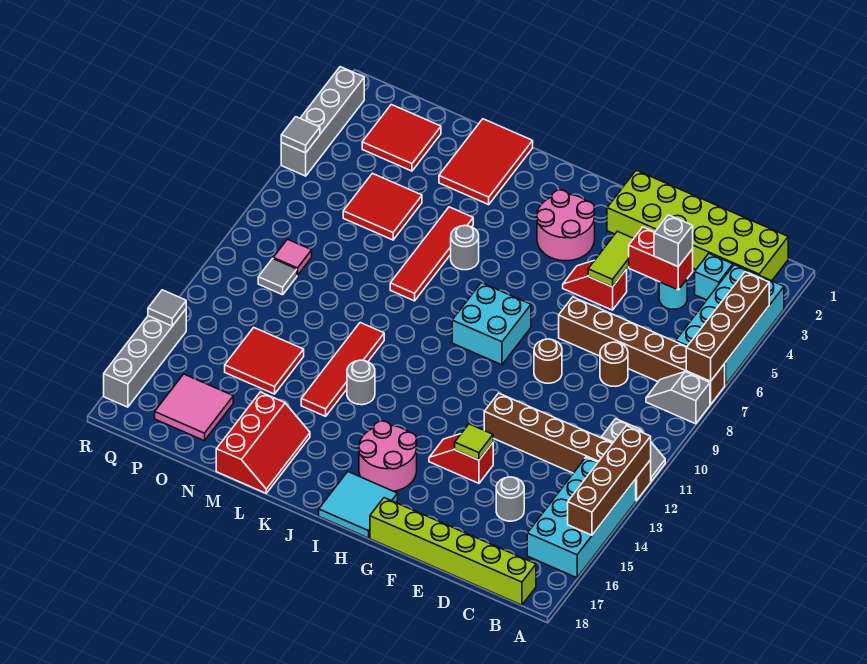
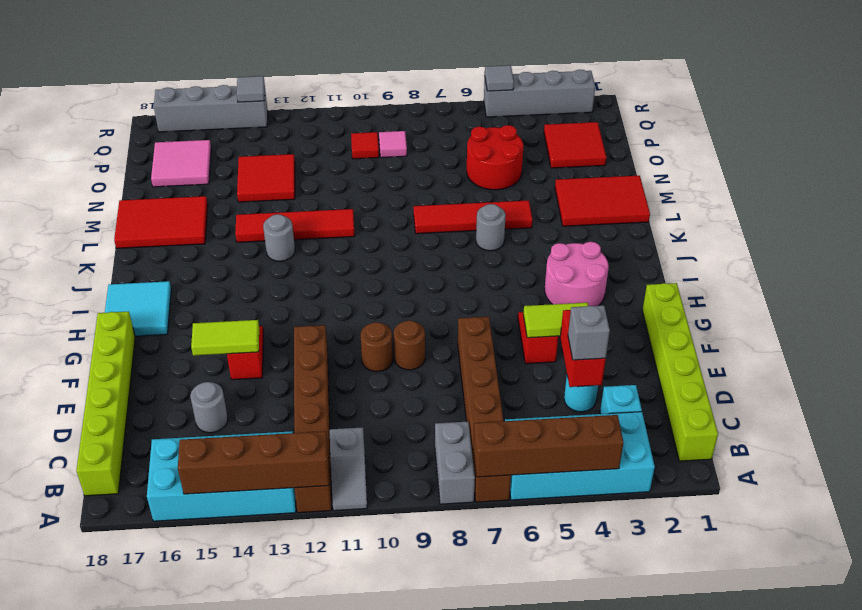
grey slope A8:B8 level 1 top A -> grey brick A8:B8 level 1
lime brick B1:G2 level 1 -> lime brick B1:G1 level 1
brown round brick D8 level 1 -> brown round brick F10 level 1
lime tile F14 level 2 -> lime tile F14:F15 level 2
cyan brick H8:I9 level 1 -> none
pink round brick H15:I16 level 1 -> none
red slope L16:M18 level 1 top M -> red tile L16:M18 level 1
red tile N5:O6 level 1 -> red round brick N5:O6 level 1
grey tile P10 level 1 -> red tile P10 level 1

